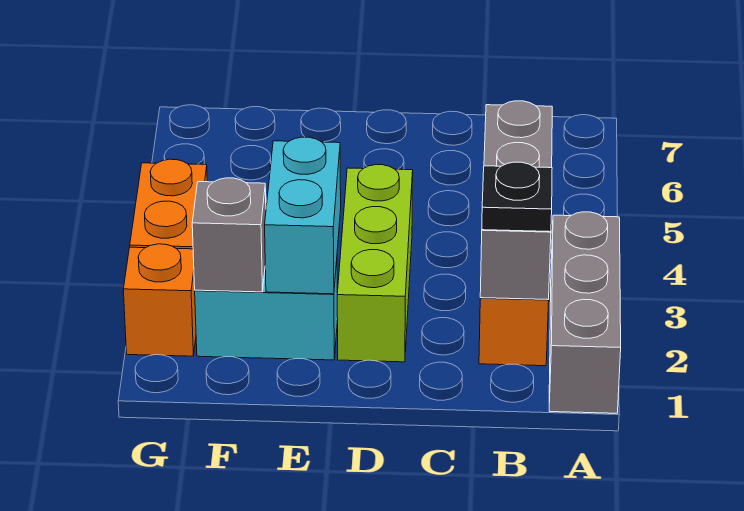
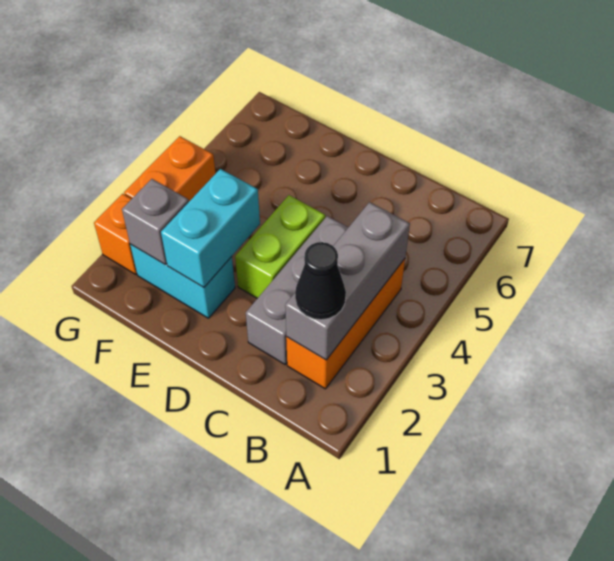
grey brick A1:A3 level 1 -> grey brick C2:C4 level 1
black plate B2 level 3 -> black cone B2 level 3
lime brick D2:D4 level 1 -> lime brick D3:D4 level 1

